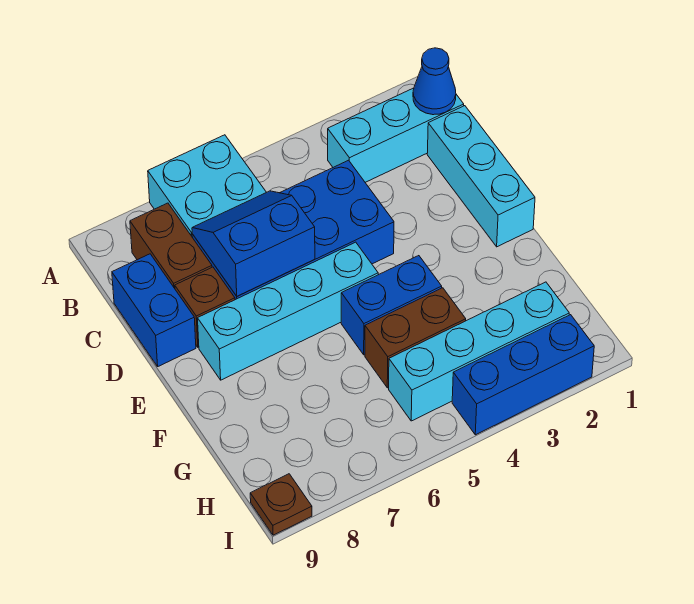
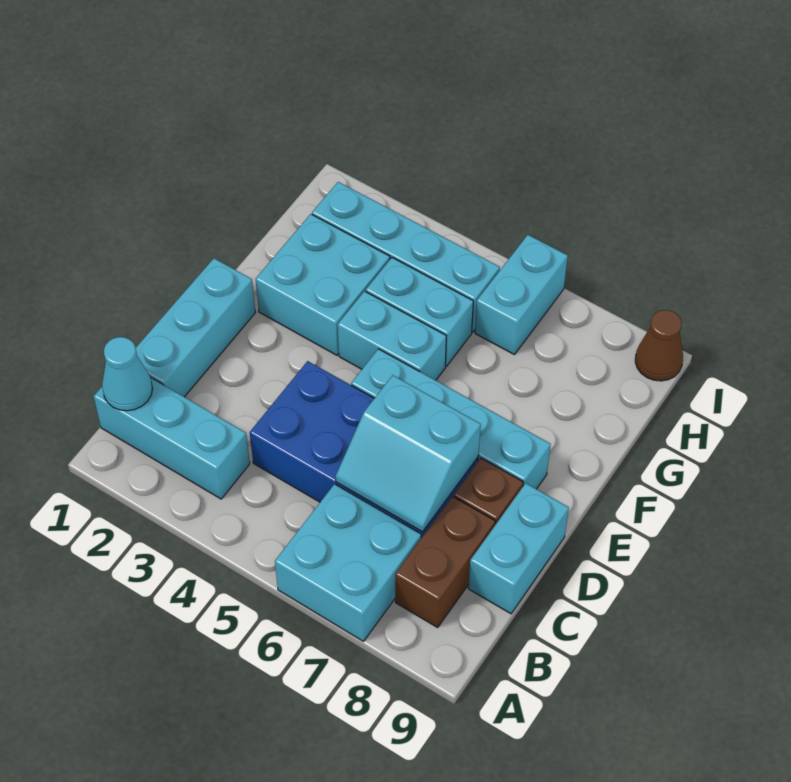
blue cone B1 level 2 -> cyan cone B1 level 2
blue slope C6:D7 level 2 top D -> cyan slope C6:D7 level 2 top D
blue brick C9:D9 level 1 -> cyan brick C9:D9 level 1
none -> cyan brick F2:G3 level 1
blue brick F4:F5 level 1 -> cyan brick F4:F5 level 1
brown brick G4:G5 level 1 -> cyan brick G4:G5 level 1
none -> cyan brick H6:I6 level 1
blue brick I2:I4 level 1 -> none
brown plate I9 level 1 -> brown cone I9 level 1

